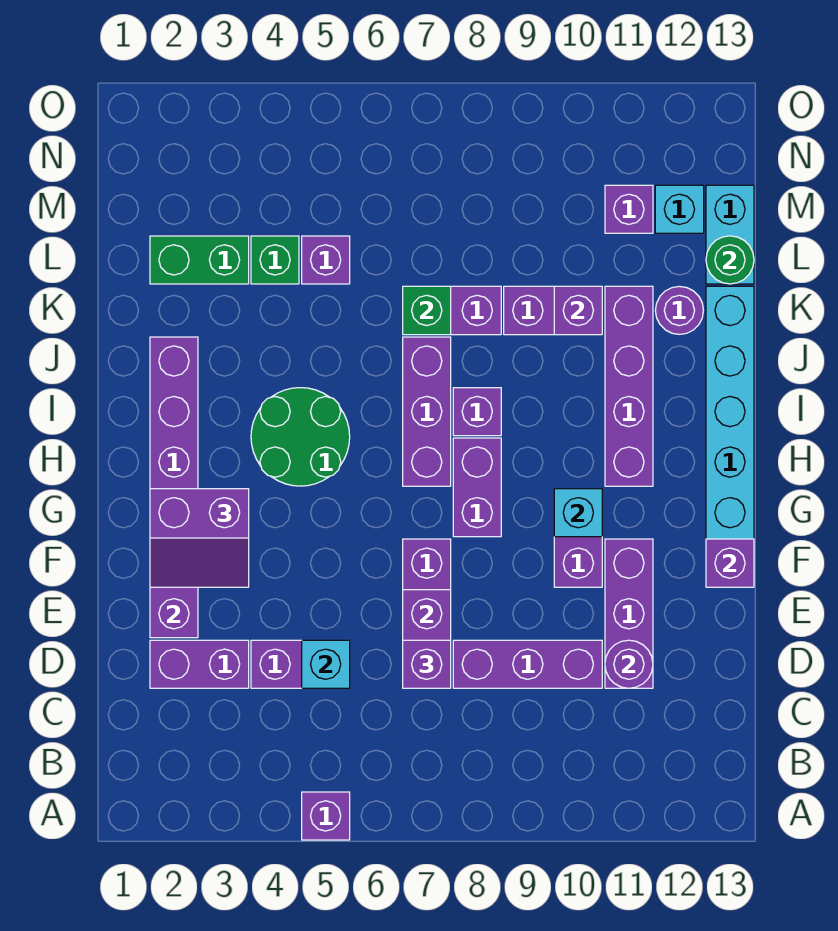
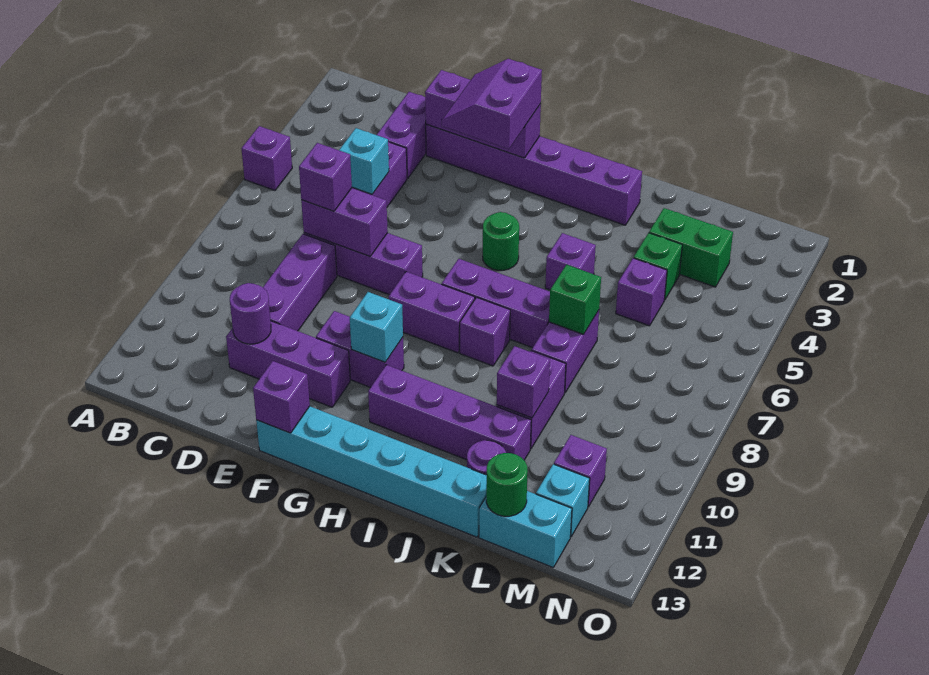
green round brick H4:I5 level 1 -> green round brick H5 level 1
none -> purple brick J5 level 1
green brick L2:L3 level 1 -> green brick L3:M3 level 1

